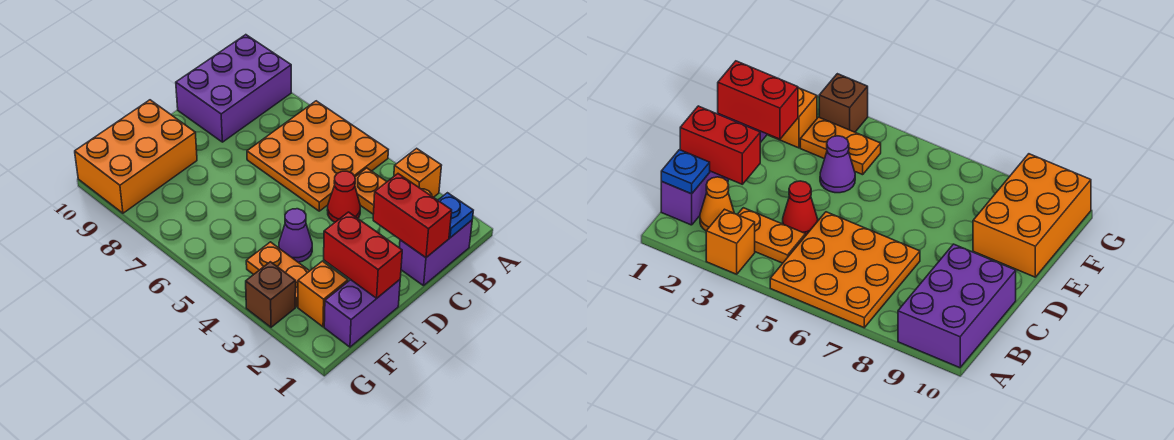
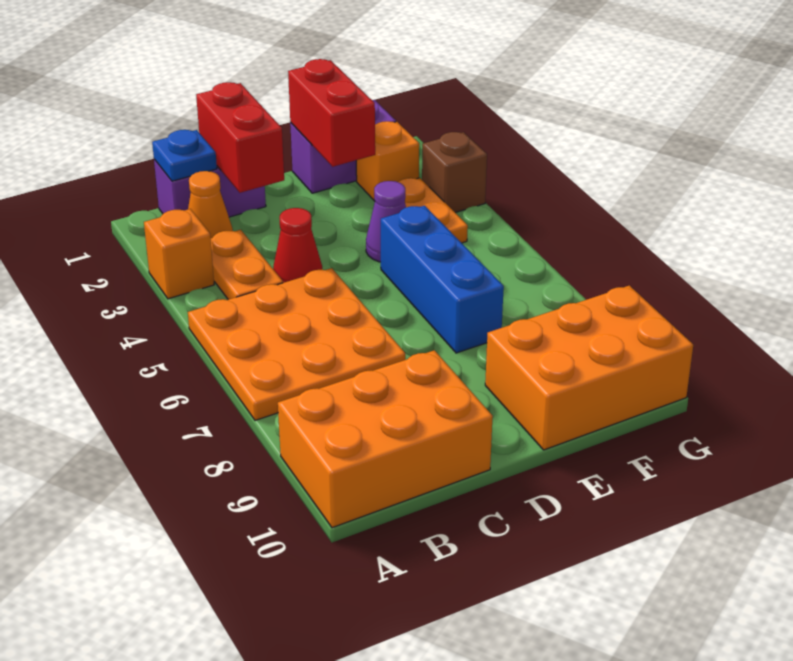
purple brick A9:C10 level 1 -> orange brick A9:C10 level 1
none -> blue brick E5:E7 level 1

